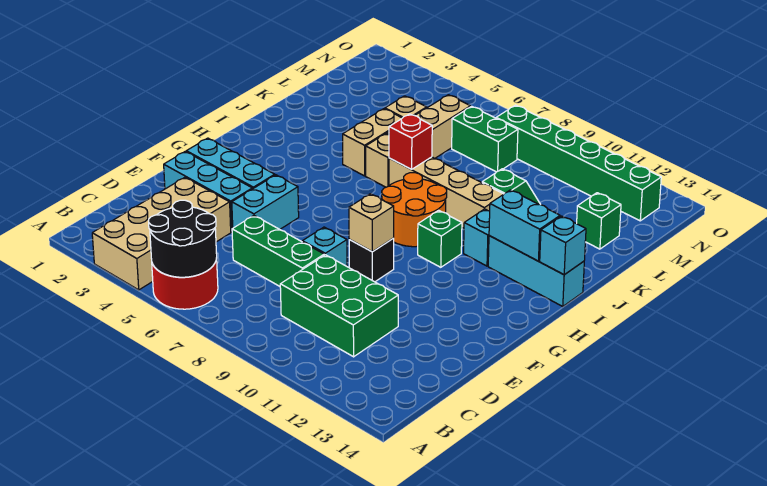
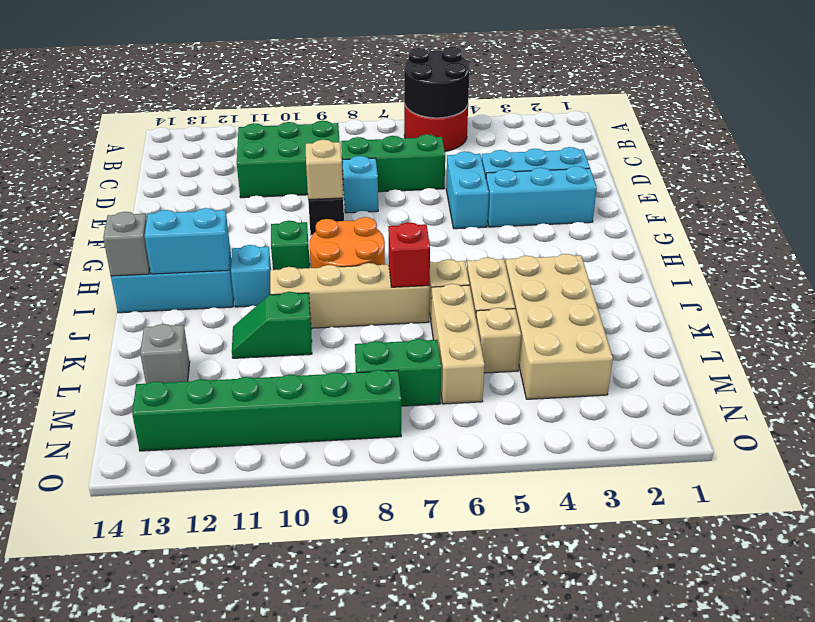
tan brick A3:D4 level 1 -> tan brick J3:M4 level 1
cyan brick I14 level 2 -> grey brick I14 level 2
green brick L13 level 1 -> grey brick L13 level 1

